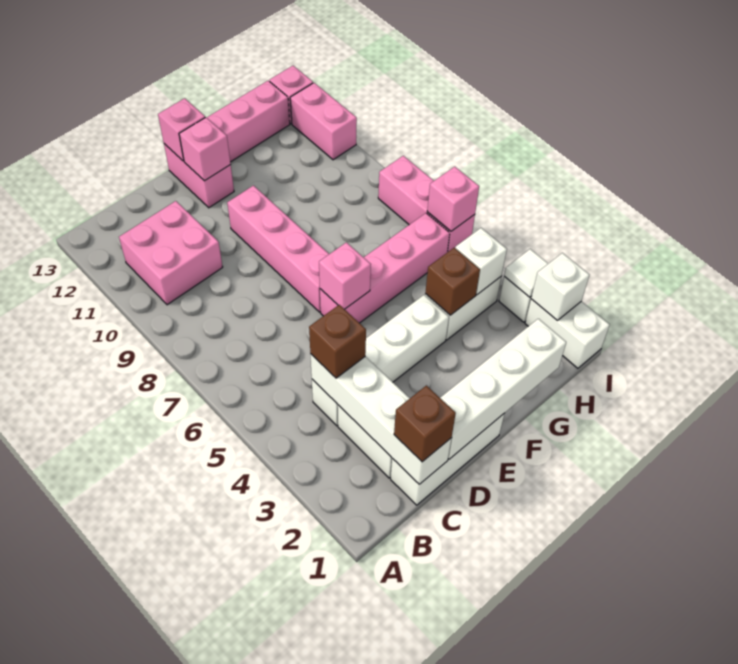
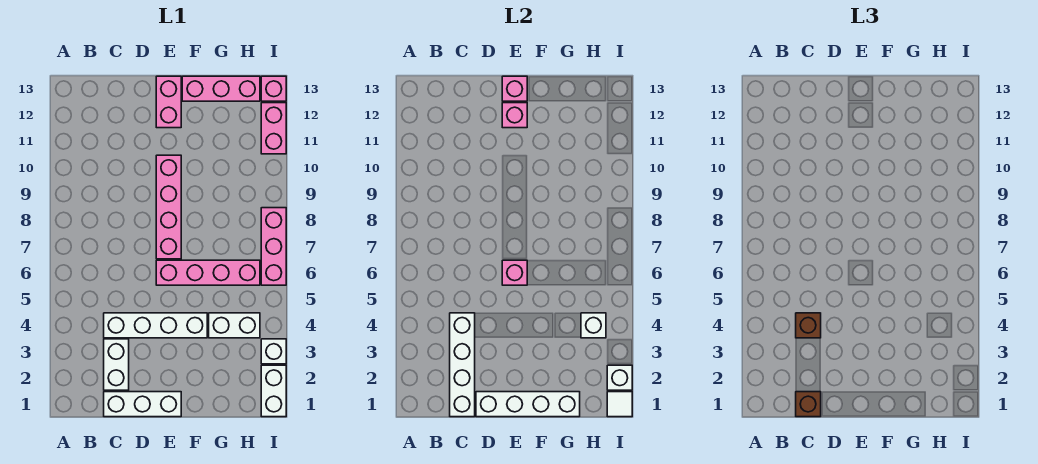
pink brick B10:C11 level 1 -> none
brown brick G4 level 2 -> none
white tile I3 level 2 -> white tile I1 level 2
pink brick I6 level 2 -> none

